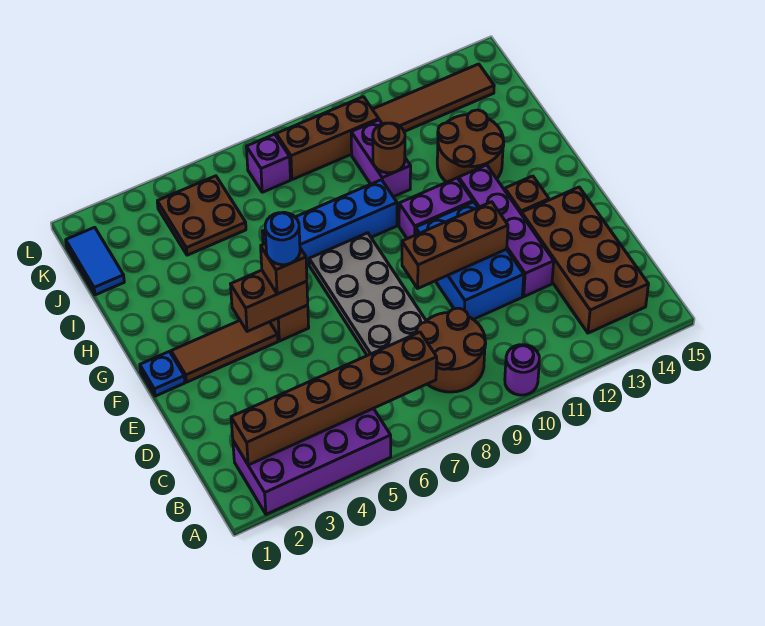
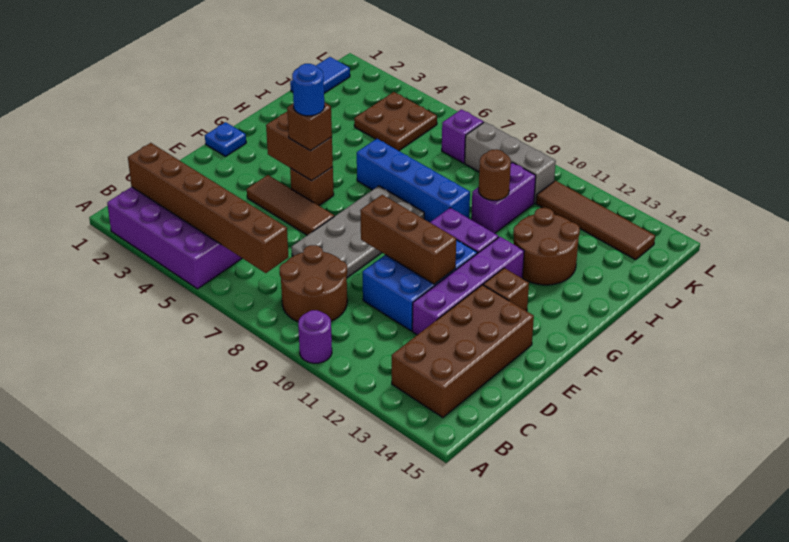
brown tile F2:F4 level 1 -> brown tile E4:E6 level 1
brown brick K8:K10 level 1 -> grey brick K8:K10 level 1

